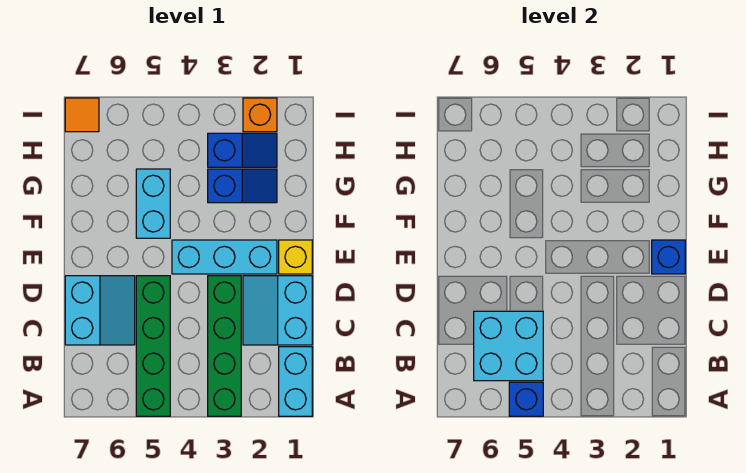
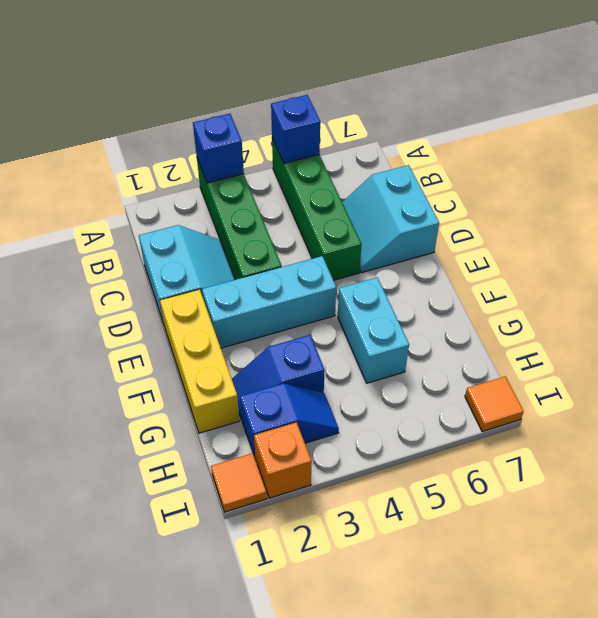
cyan brick A1:B1 level 1 -> none
cyan brick B5:C6 level 2 -> none
yellow brick E1 level 1 -> yellow brick E1:G1 level 1
blue brick E1 level 2 -> blue brick A3 level 2
blue slope H2:H3 level 1 top 3 -> blue slope H2:H3 level 1 top 2
none -> orange tile I1 level 1

